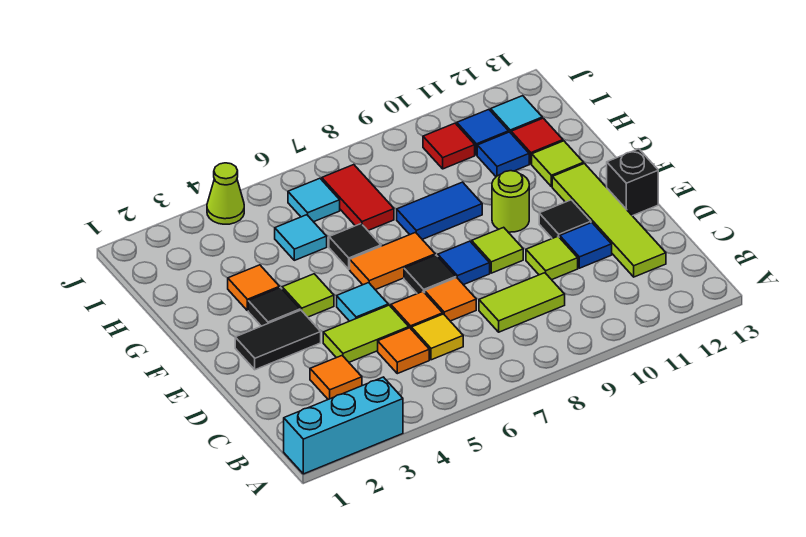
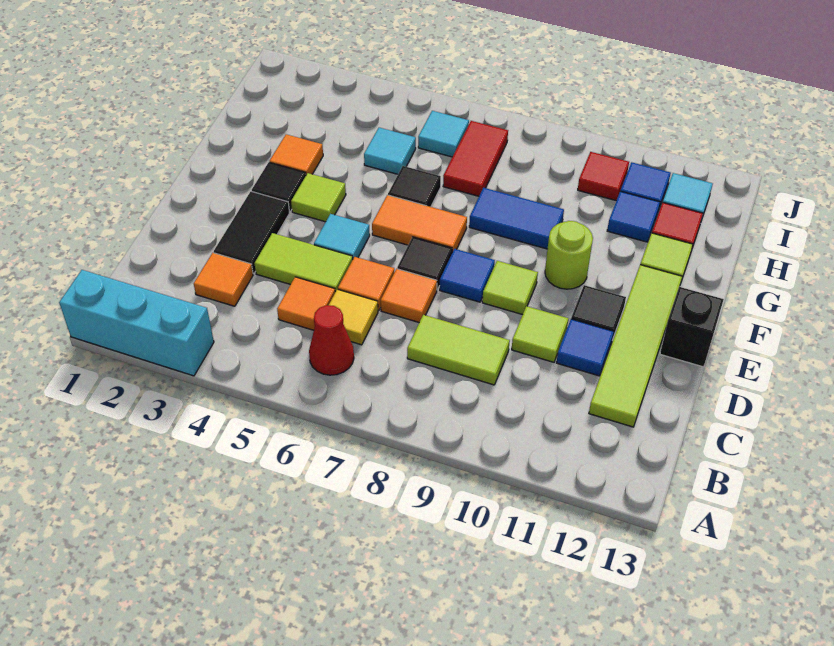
none -> red cone B6 level 1
black tile E2:E3 level 1 -> black tile D3:E3 level 1
lime cone J4 level 1 -> none

